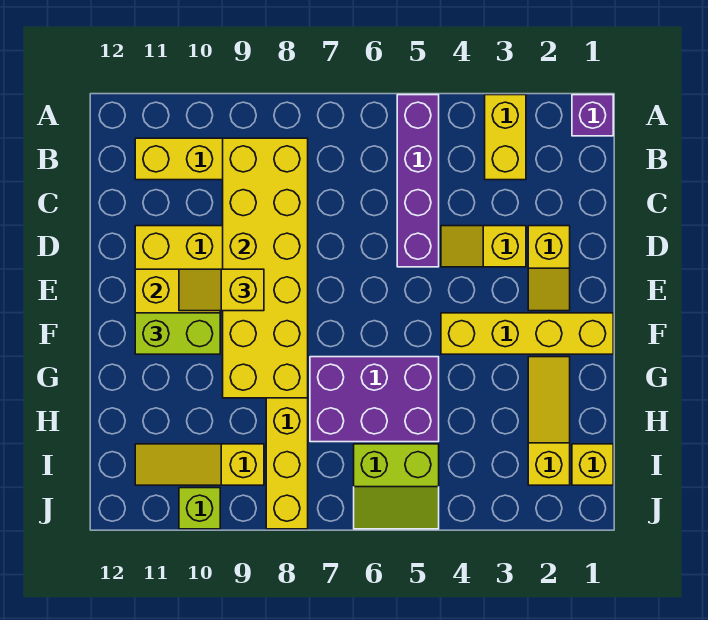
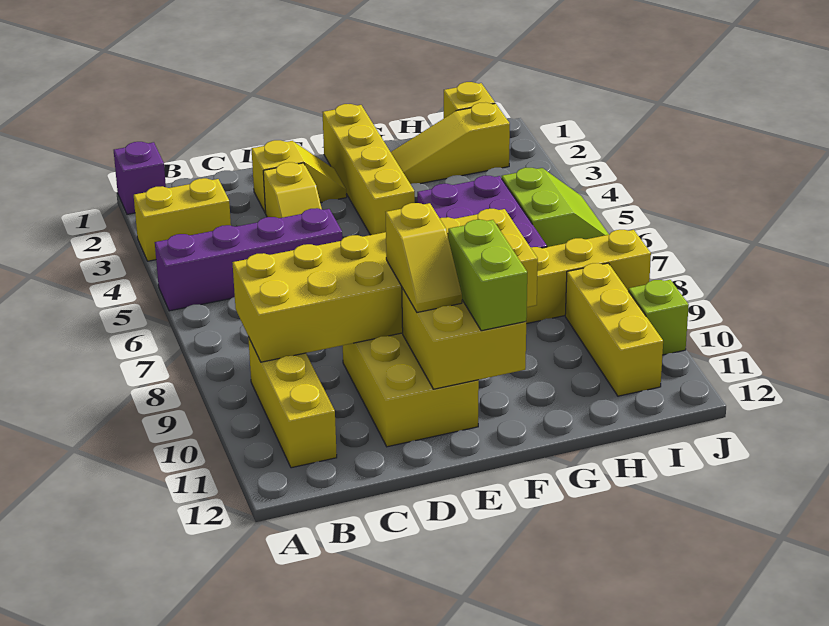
yellow slope I9:I11 level 1 top 9 -> yellow brick I9:I11 level 1

